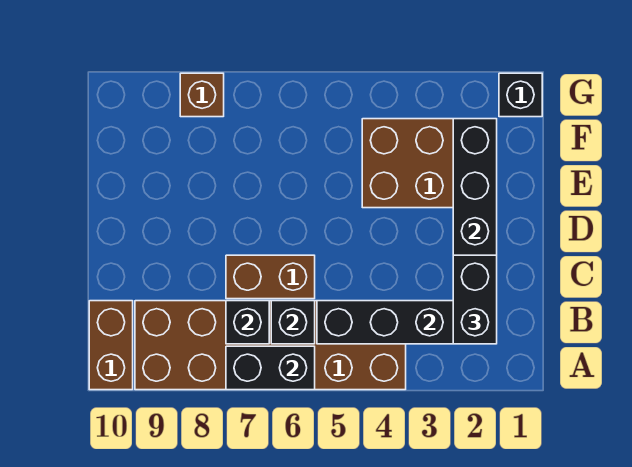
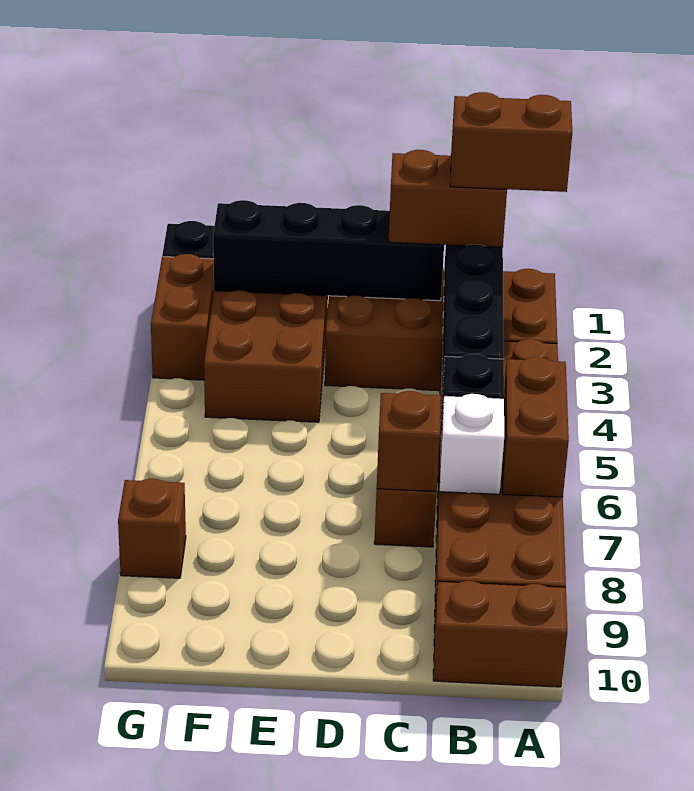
none -> brown brick A2:D3 level 1
none -> brown brick A2:B2 level 4
black brick A6:A7 level 2 -> brown brick A6:A7 level 2
black brick B2:C2 level 3 -> brown brick B2:C2 level 3
black brick B7 level 2 -> white brick B7 level 2
none -> brown brick C7 level 2
none -> brown brick G2:G3 level 1

